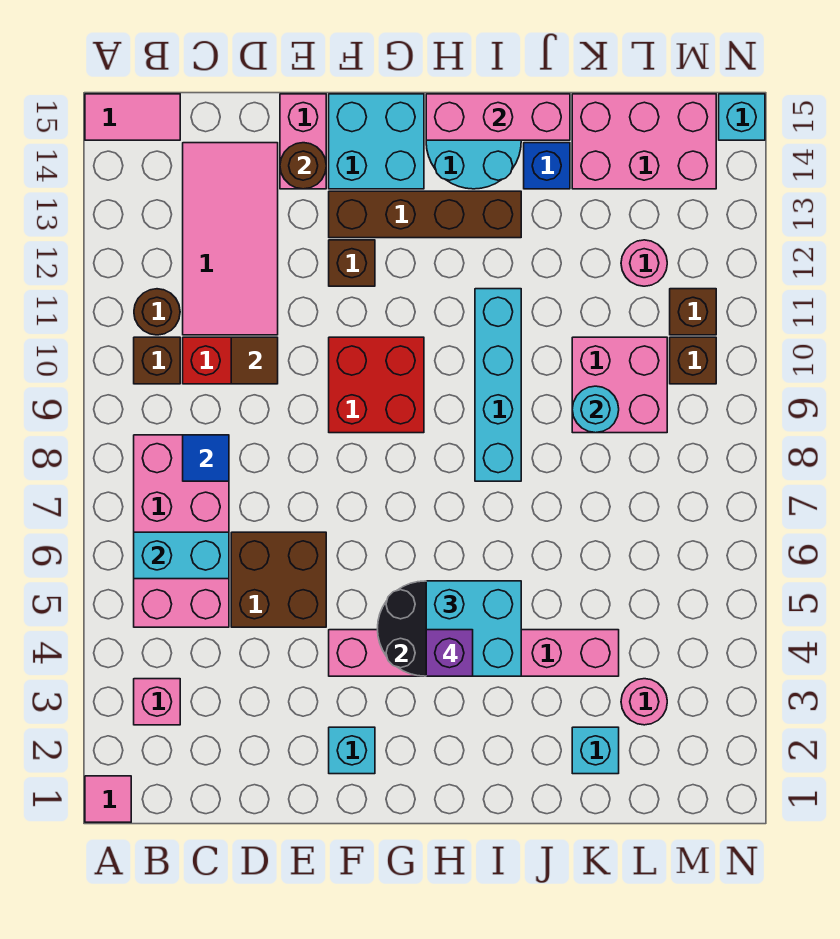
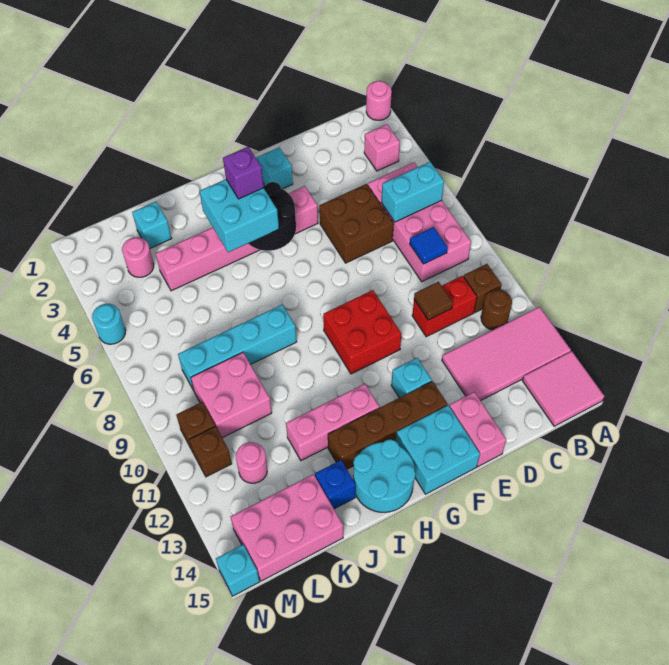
pink tile A1 level 1 -> pink round brick A1 level 1
pink tile A15:B15 level 1 -> pink tile A14:B15 level 1
pink tile C11:D14 level 1 -> pink tile A12:D13 level 1
brown round brick E14 level 2 -> none
brown brick F12 level 1 -> cyan brick F12 level 1
pink brick H15:J15 level 2 -> pink brick H12:J12 level 1
cyan brick I8:I11 level 1 -> cyan brick I8:L8 level 1
cyan round brick K9 level 2 -> cyan round brick N5 level 1

